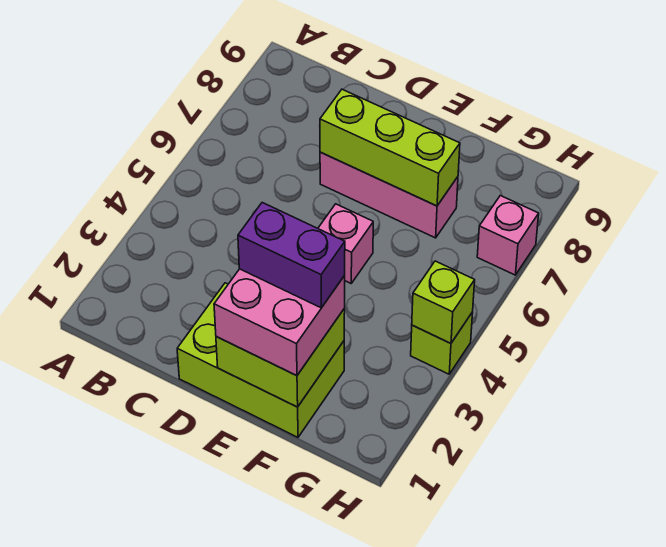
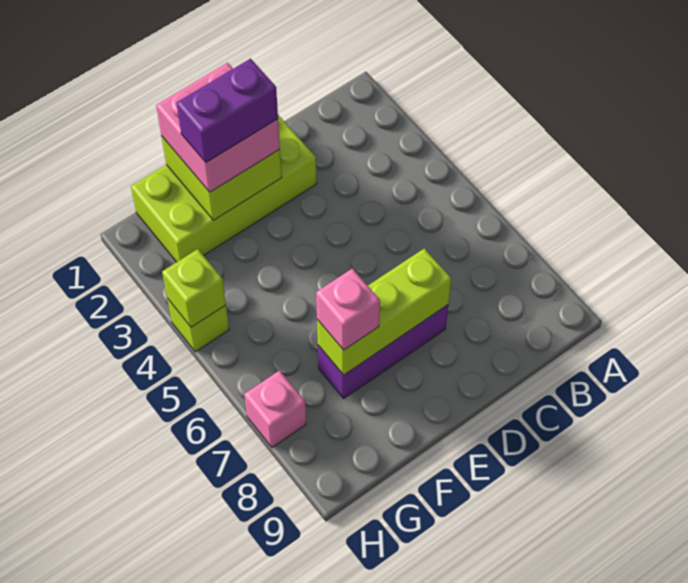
lime brick D1:F2 level 1 -> lime brick D1:G2 level 1
pink brick D7:F7 level 1 -> purple brick D7:F7 level 1
pink brick E5 level 1 -> pink brick F7 level 3

